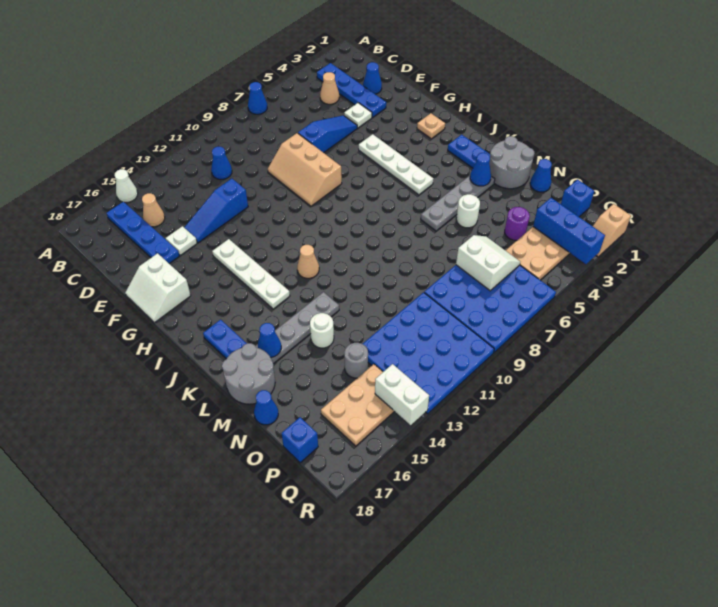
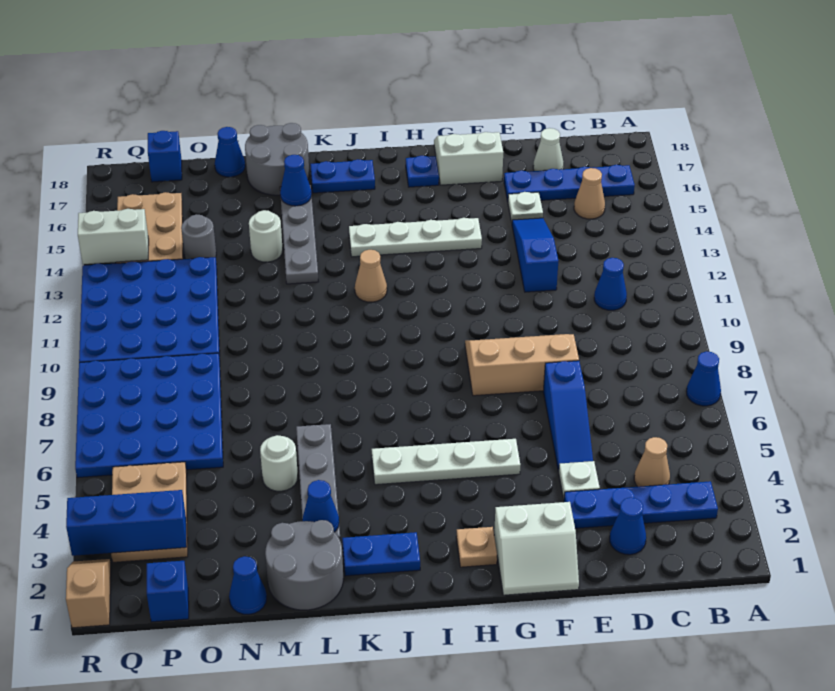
white cone A15 level 1 -> white cone D17 level 1
none -> blue plate H17 level 1
purple round brick O4 level 1 -> none
white slope O6:P7 level 2 top 7 -> white slope F1:G2 level 1 top 2

